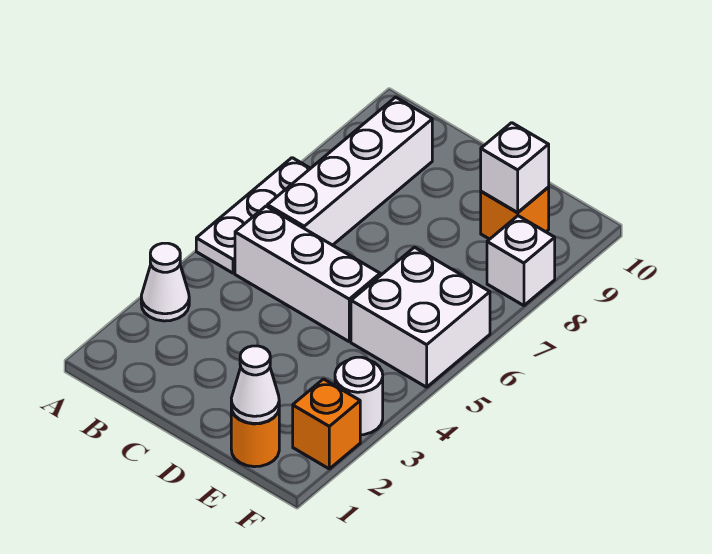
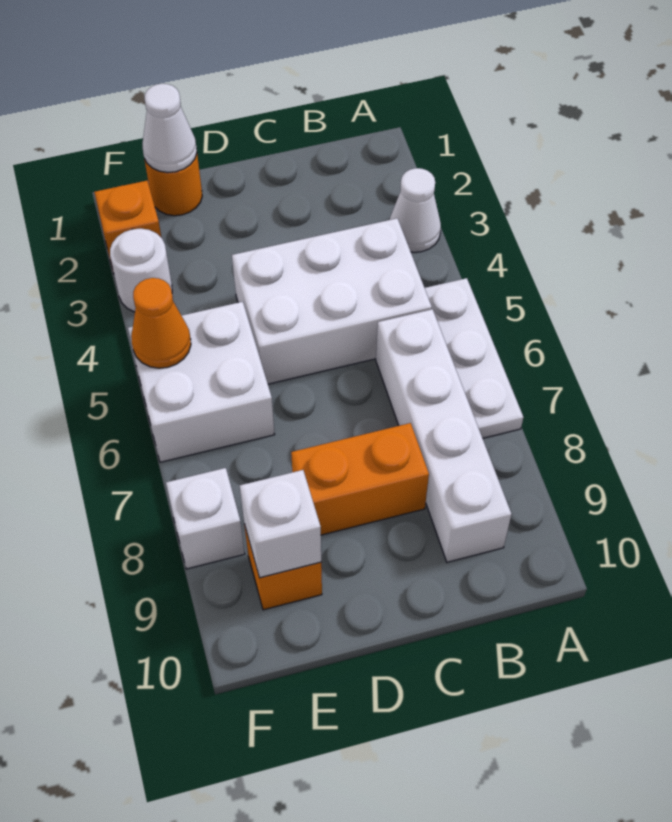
white brick B5:D5 level 1 -> white brick B4:D5 level 1
none -> orange brick C8:D8 level 1
none -> orange cone F5 level 2

